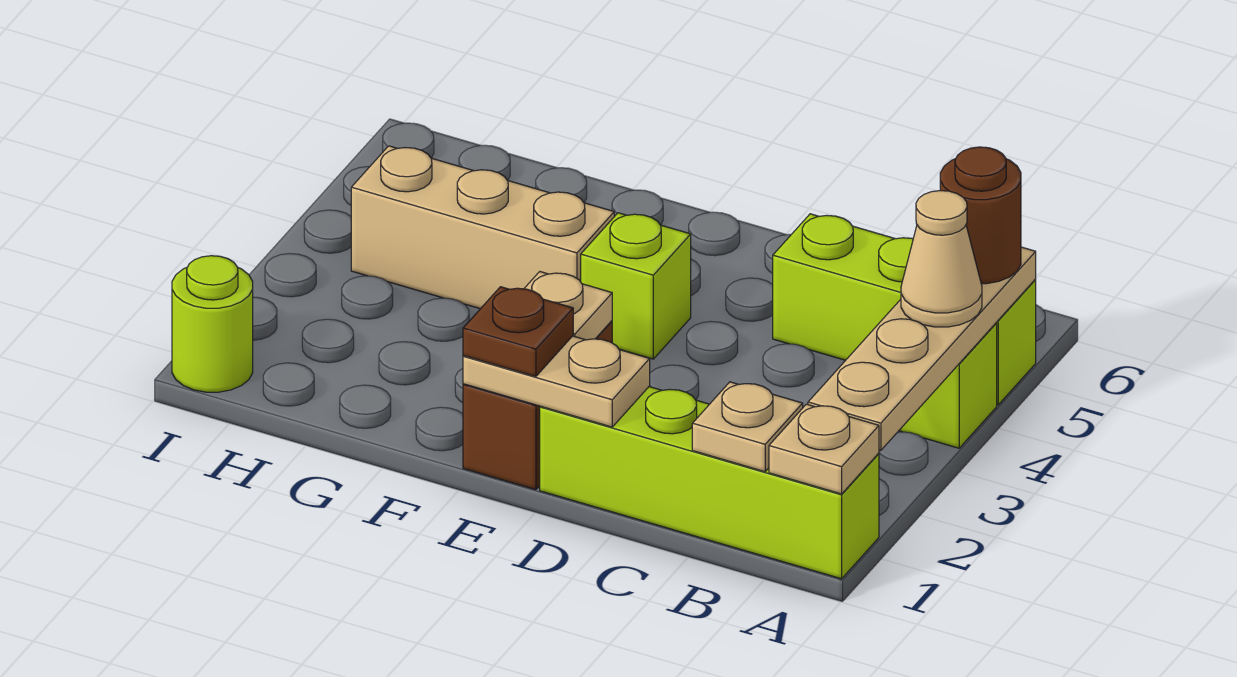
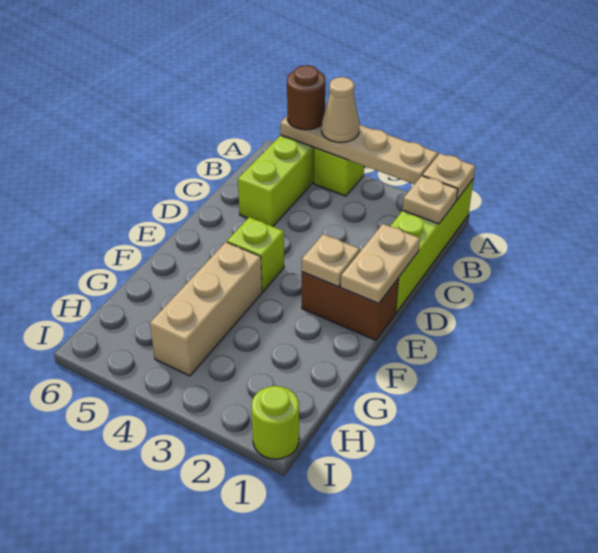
brown plate E1 level 3 -> none

